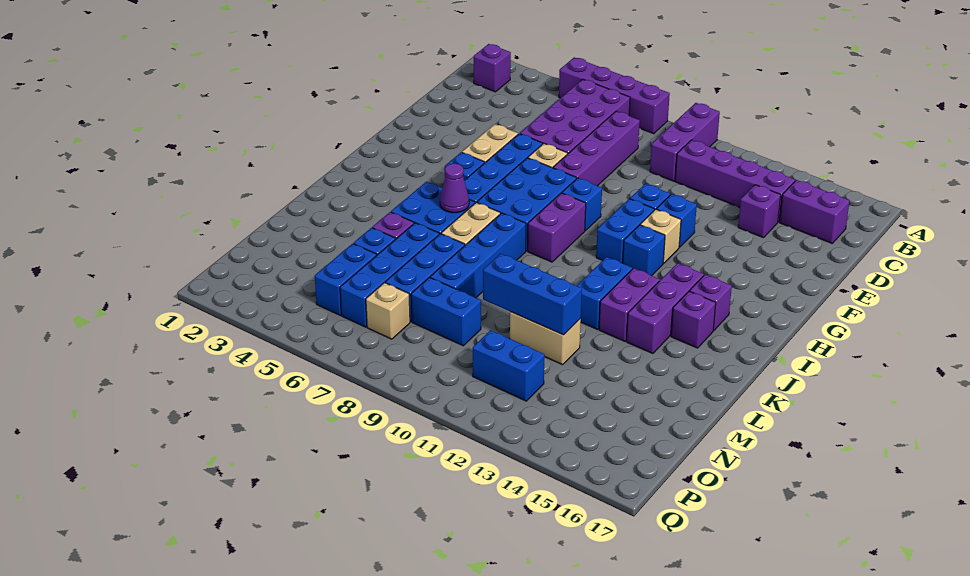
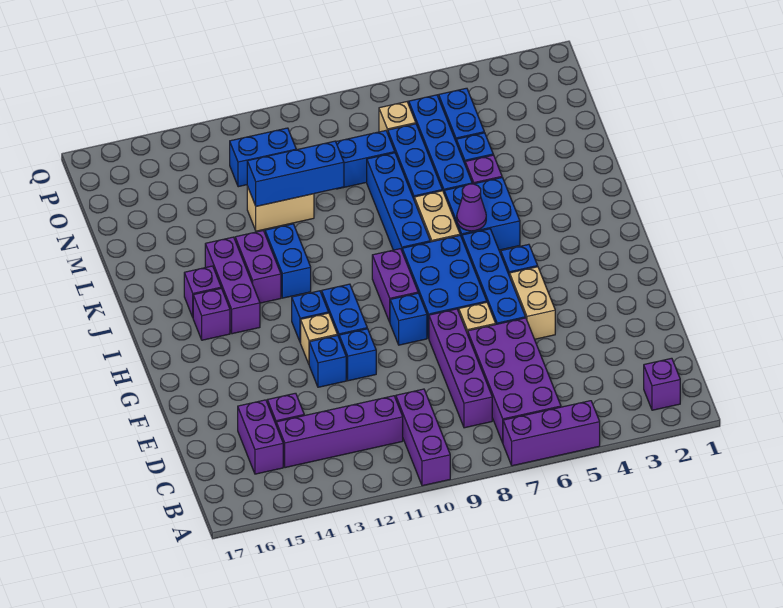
purple brick A5:A8 level 1 -> purple brick A5:A7 level 1
purple brick C15:C16 level 1 -> purple brick C15:D15 level 1

